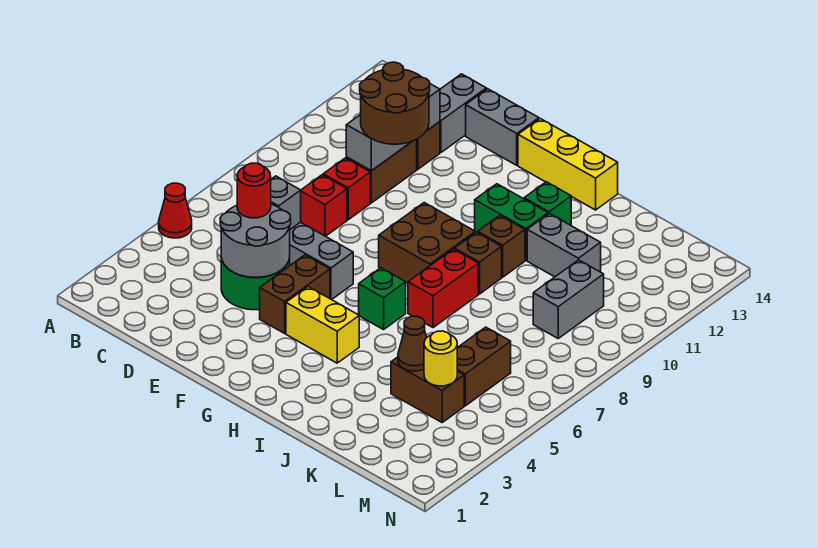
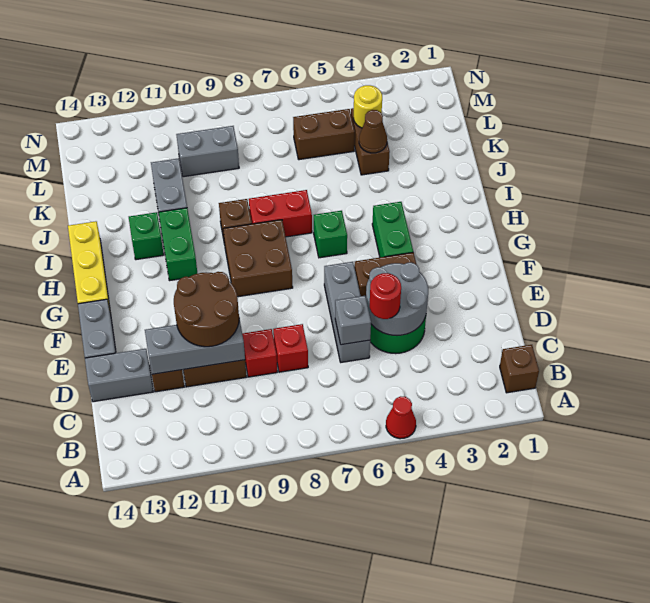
yellow brick G4:H4 level 1 -> green brick G4:H4 level 1
brown brick I10 level 1 -> brown brick B1 level 1

